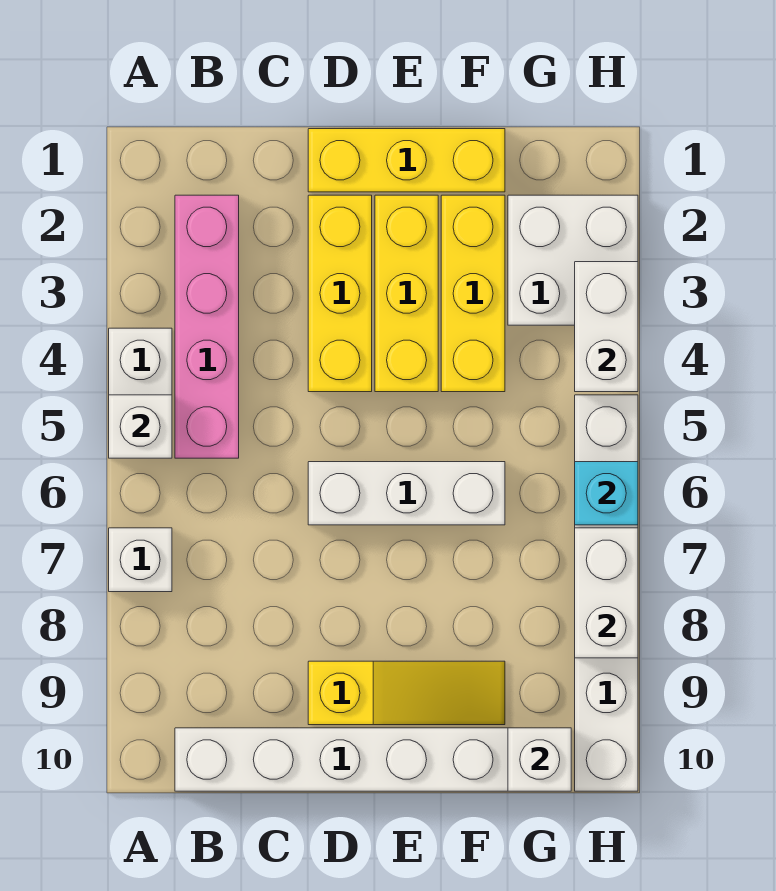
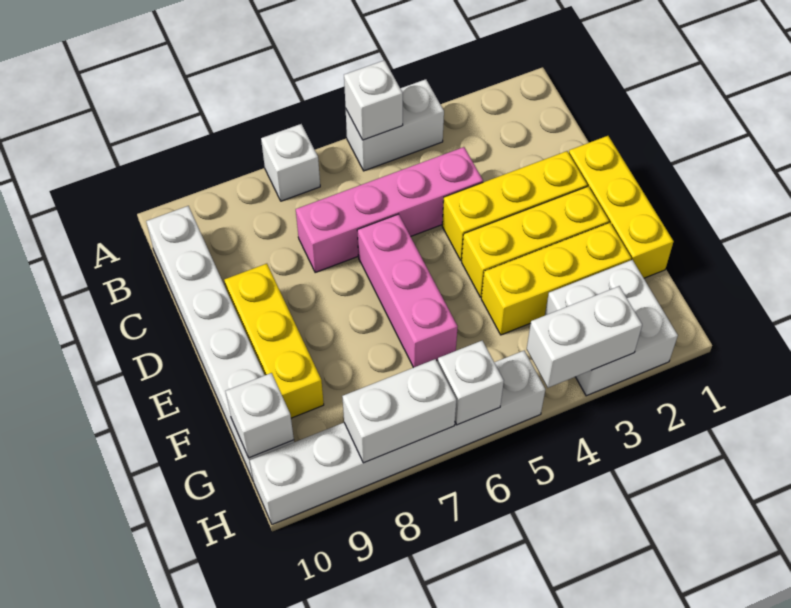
pink brick B2:B5 level 1 -> pink brick C4:C7 level 1
white brick D6:F6 level 1 -> pink brick D6:F6 level 1
yellow slope D9:F9 level 1 top D -> yellow brick D9:F9 level 1
cyan brick H6 level 2 -> white brick H6 level 2

